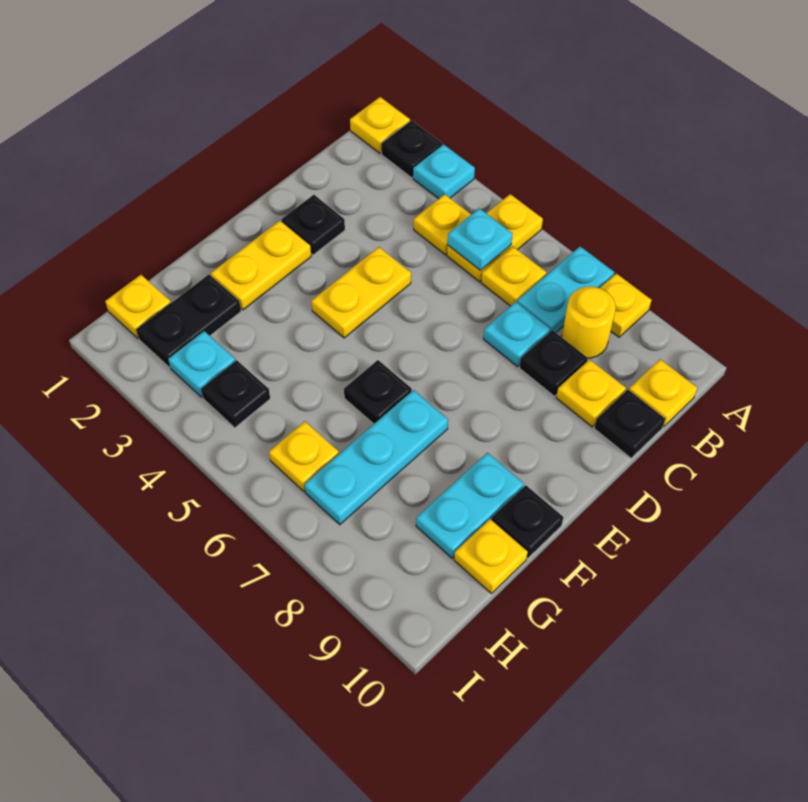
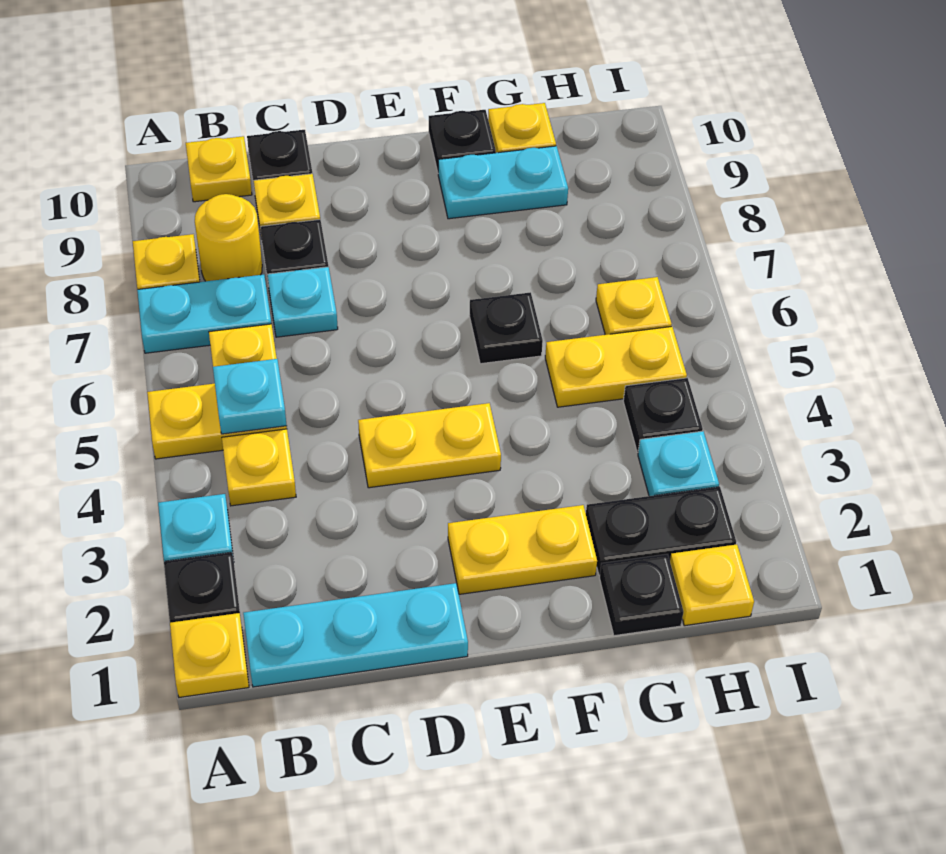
black plate D2 level 1 -> black plate G1 level 1
cyan plate F7:H7 level 1 -> cyan plate B1:D1 level 1
none -> yellow plate G5:H5 level 1

